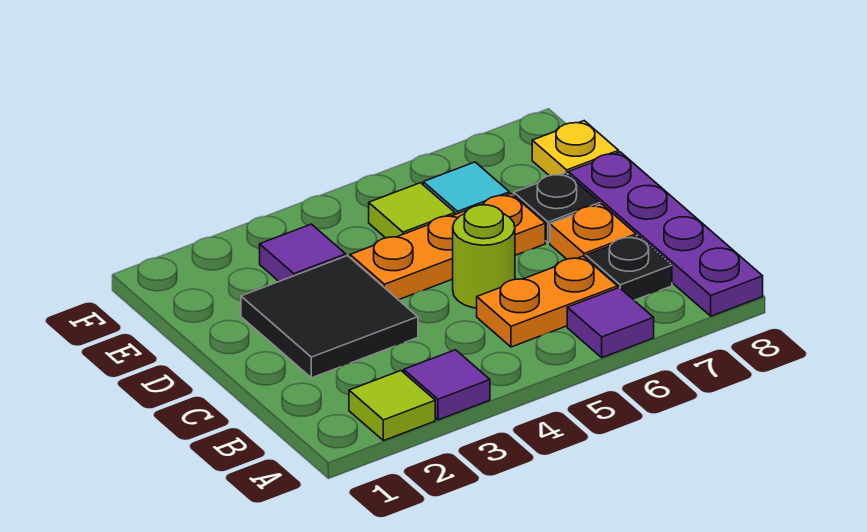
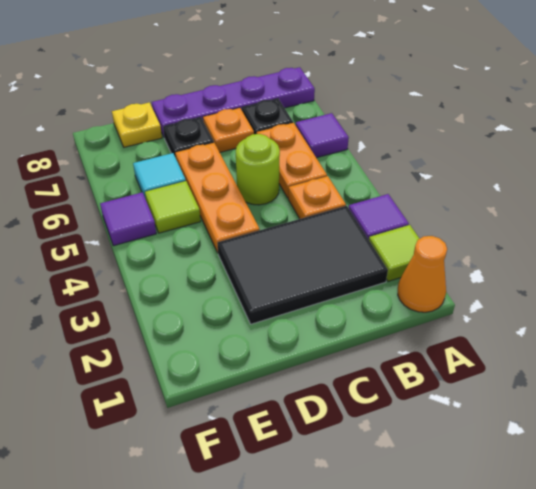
none -> orange cone A1 level 1
none -> orange plate B4 level 1
black tile C2:D3 level 1 -> black tile B2:D3 level 1
purple tile E3 level 1 -> purple tile F5 level 1

